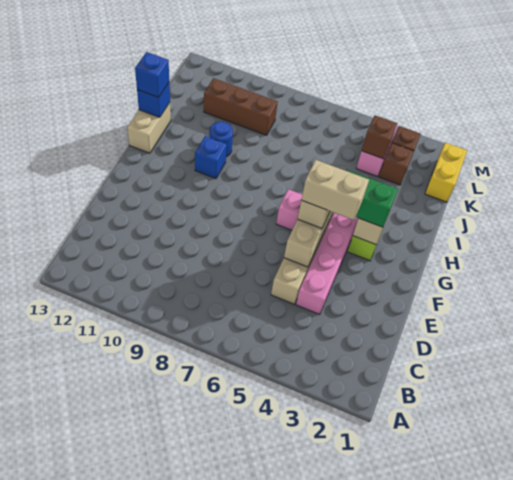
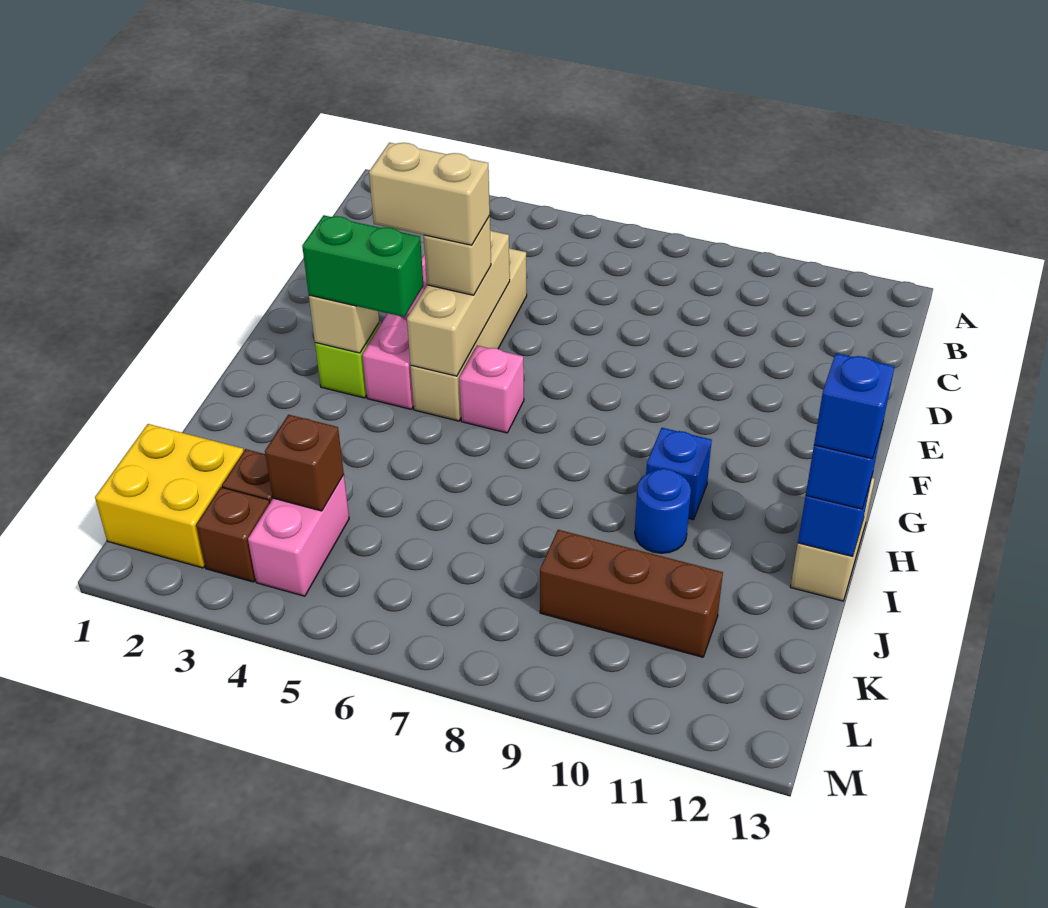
none -> blue brick I13 level 4
yellow brick K1:L1 level 1 -> yellow brick K1:L2 level 1

